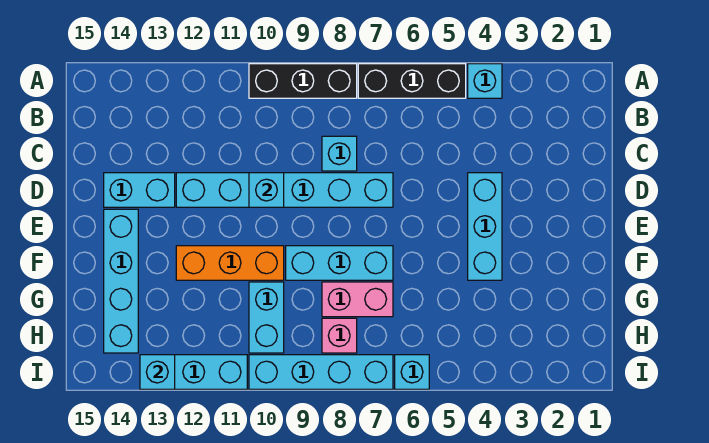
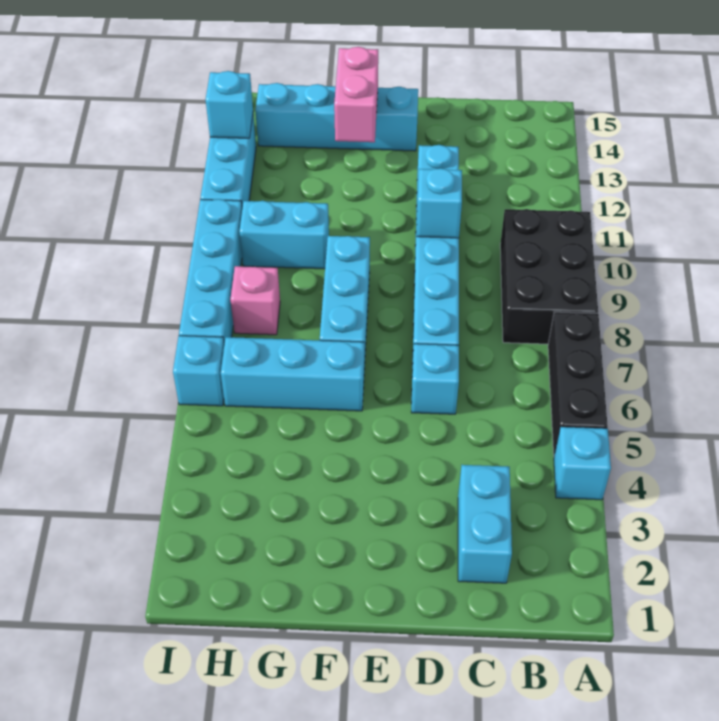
black brick A8:A10 level 1 -> black brick A8:B10 level 1
cyan brick C8 level 1 -> cyan brick D6 level 1
cyan brick D4:F4 level 1 -> cyan brick F6:H6 level 1
cyan brick D13:D14 level 1 -> cyan brick C2:C3 level 1
orange brick F10:F12 level 1 -> none
pink brick G7:G8 level 1 -> pink brick F13:F14 level 2

